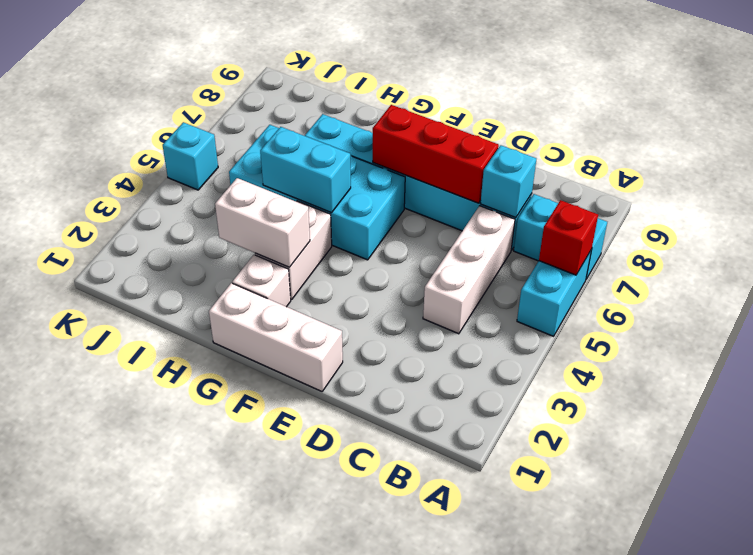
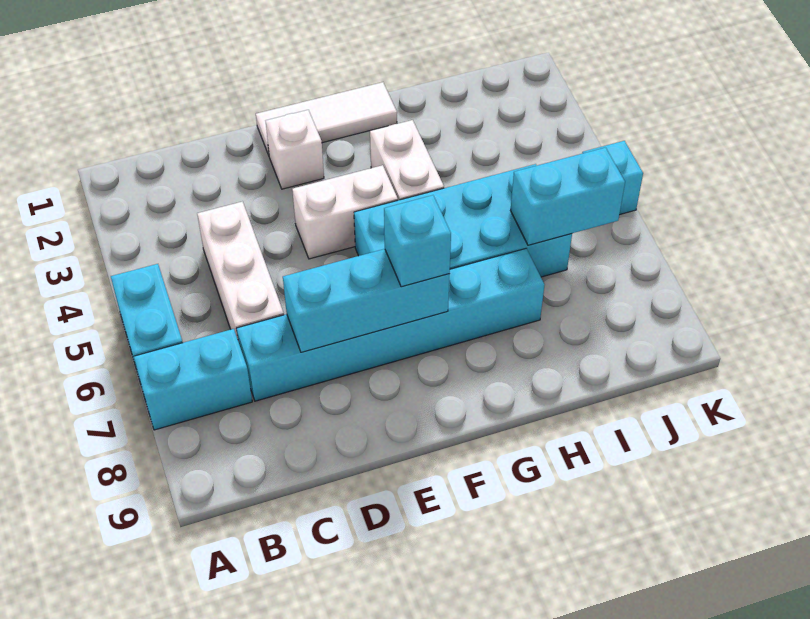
red brick A6 level 2 -> none
cyan brick C7 level 2 -> cyan brick F7 level 3
red brick D7:F7 level 2 -> cyan brick D7:F7 level 2
white brick E1:G1 level 1 -> white tile E1:G1 level 1
white brick G2 level 1 -> white brick E2 level 1
white brick G3:H3 level 2 -> white brick E4:F4 level 1
cyan brick G5:H5 level 2 -> cyan brick I6:J6 level 2

